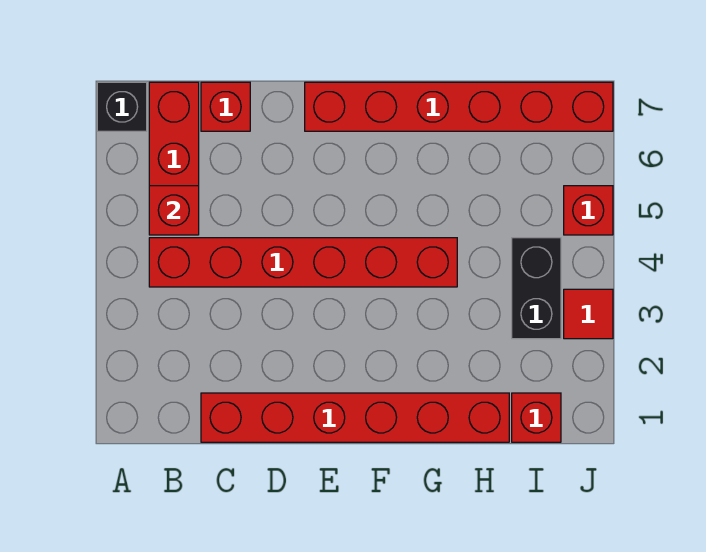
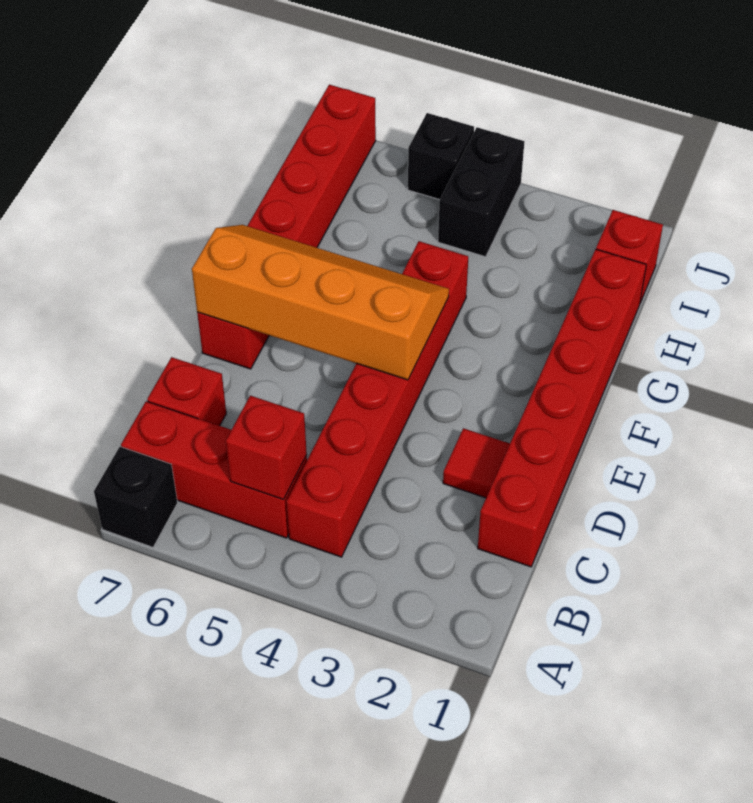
none -> orange slope E4:F7 level 2 top E
black brick I3:I4 level 1 -> black brick I4:J4 level 1
red tile J3 level 1 -> red tile D2 level 1
red brick J5 level 1 -> black brick J5 level 1

